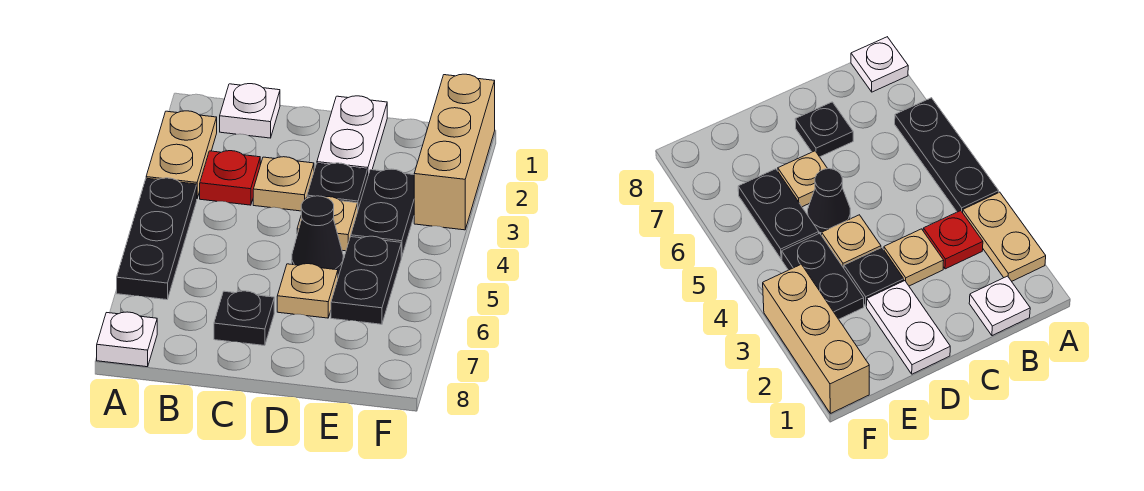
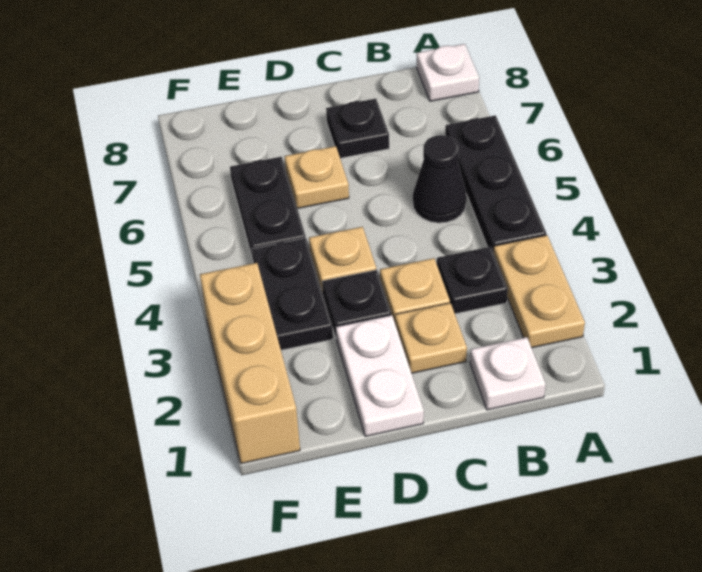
red plate B3 level 1 -> black plate B3 level 1
none -> tan plate C2 level 1
black cone D5 level 1 -> black cone B5 level 1

